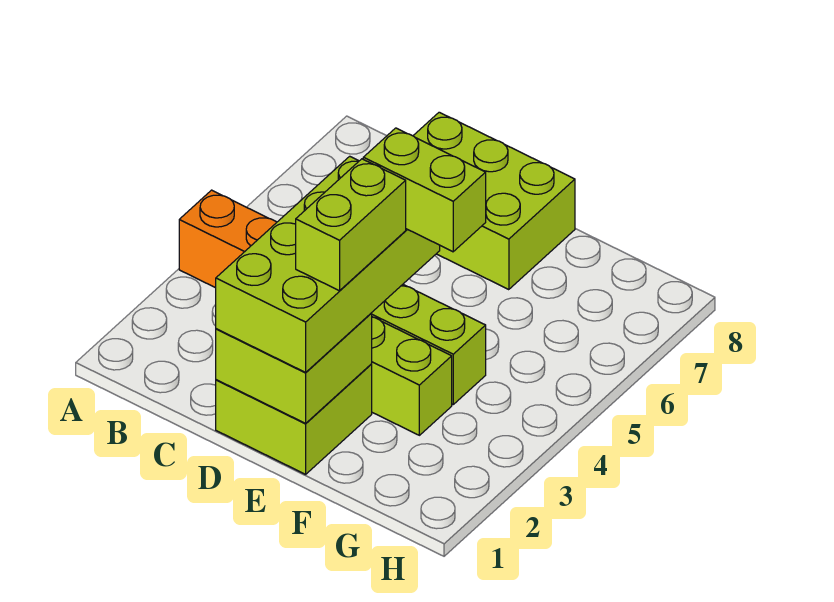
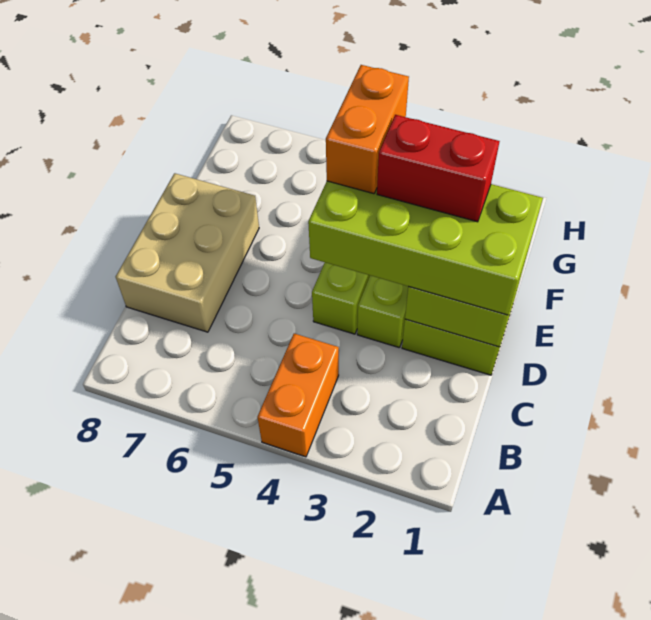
lime brick C7:E8 level 1 -> tan brick C7:E8 level 1
lime brick E2:E3 level 4 -> red brick E2:E3 level 4
lime brick E4:F4 level 4 -> orange brick E4:F4 level 4

